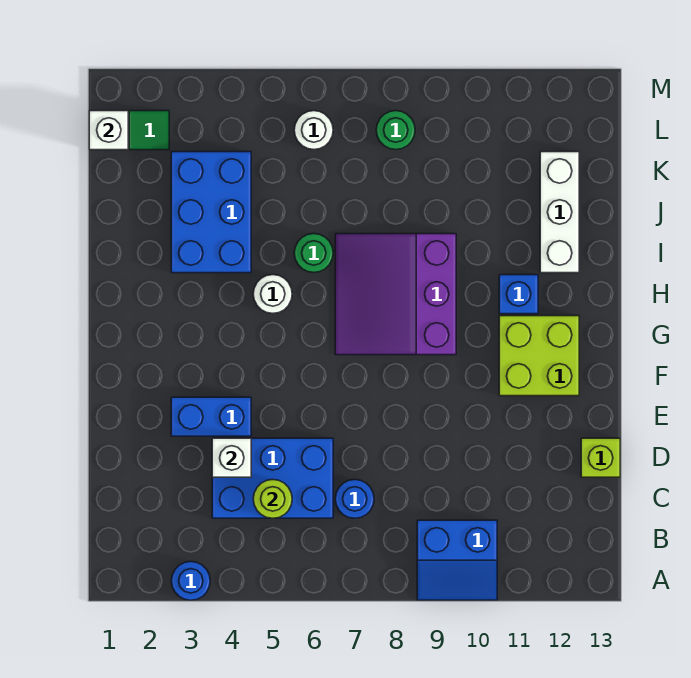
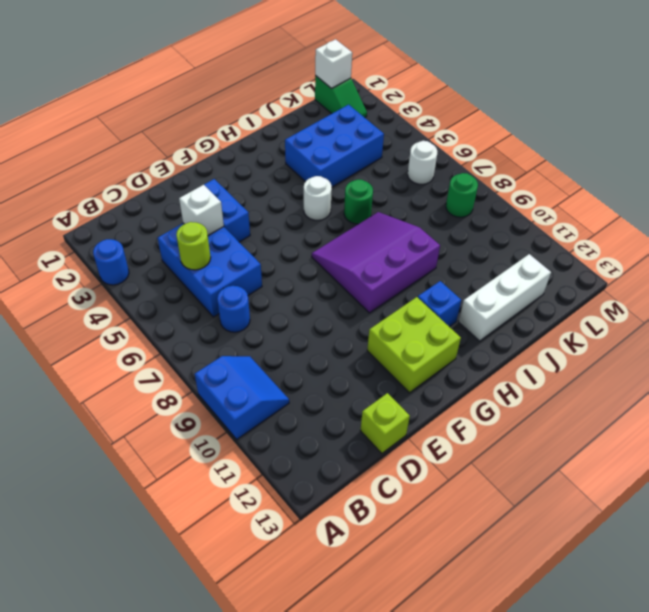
blue slope A9:B10 level 1 top B -> blue slope A9:B10 level 1 top A

